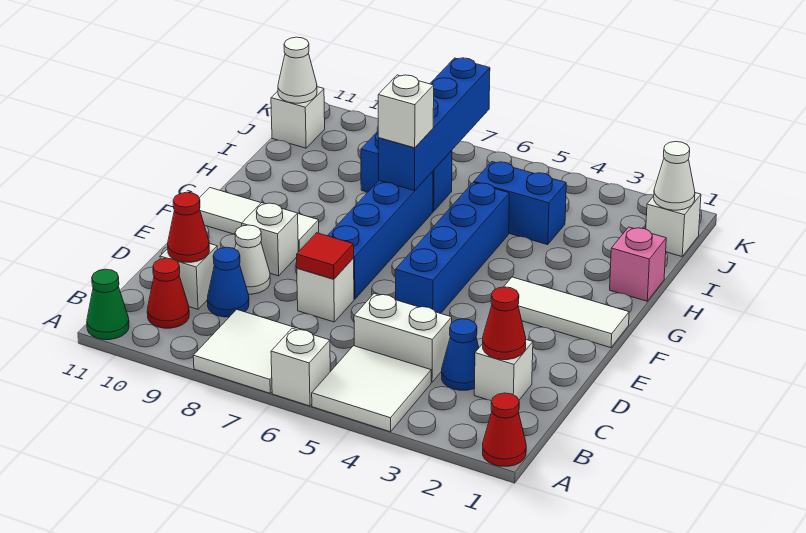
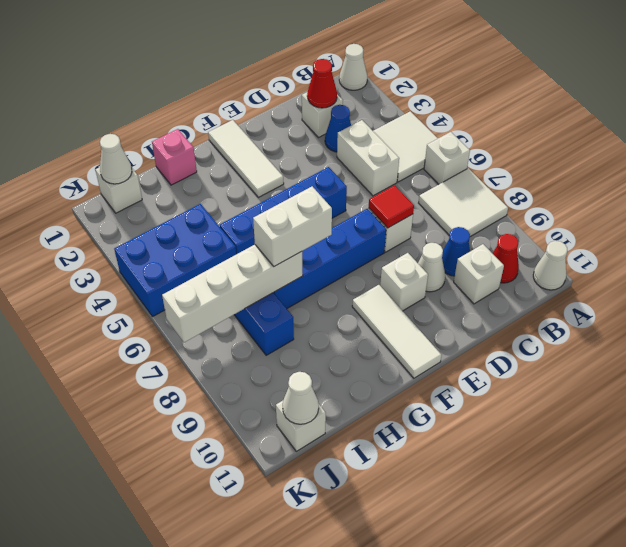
red cone A1 level 1 -> white cone A1 level 1
green cone A11 level 1 -> white cone A11 level 1
red cone C10 level 2 -> none
blue brick H7:K7 level 2 -> white brick H7:K7 level 2
white brick H7 level 3 -> white brick G7:H7 level 3
blue brick I4:I5 level 1 -> blue brick I4:K5 level 1

